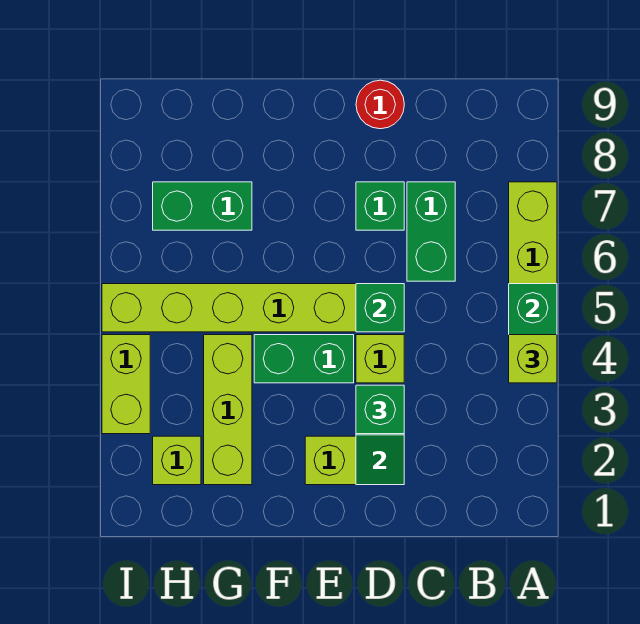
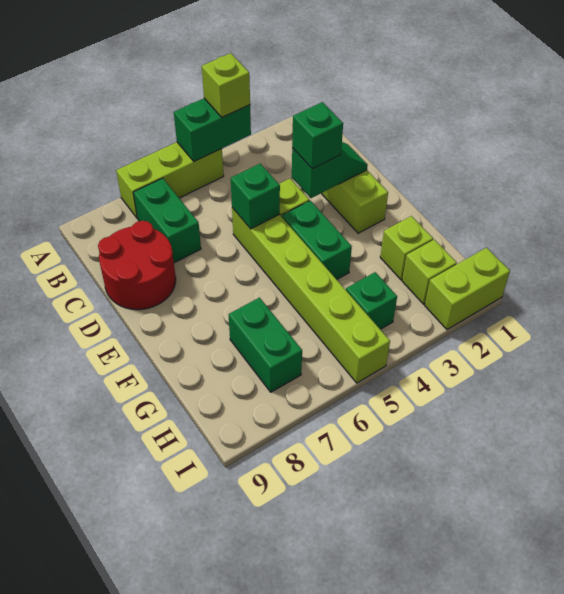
green brick C6:C7 level 1 -> green brick B7:C7 level 1
green brick D7 level 1 -> green brick H4 level 1
red round brick D9 level 1 -> red round brick C8:D9 level 1
lime brick G2:G4 level 1 -> lime brick G2 level 1
lime brick I3:I4 level 1 -> lime brick I1:I2 level 1

